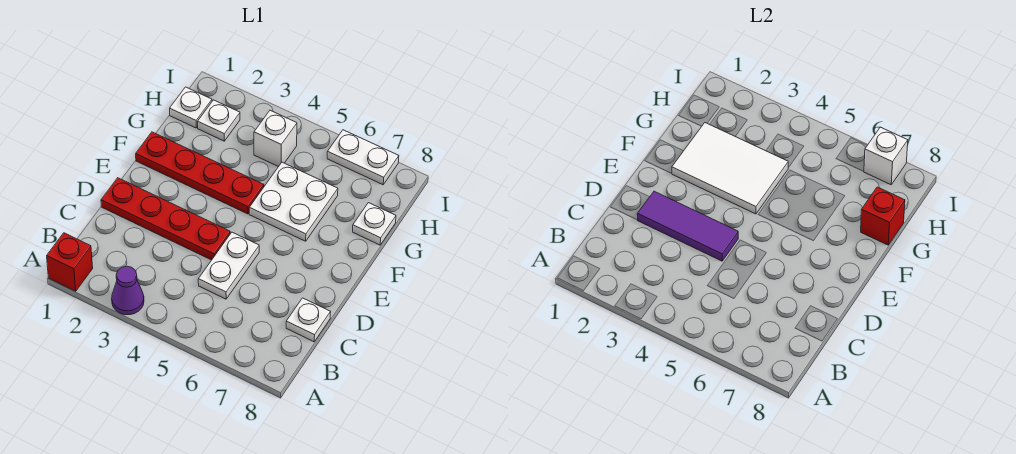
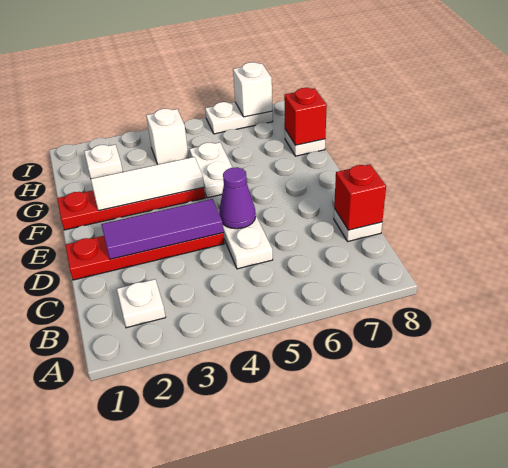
red brick A1 level 1 -> red brick C8 level 2
purple cone A3 level 1 -> purple cone D5 level 2
white tile F2:G4 level 2 -> white tile F2:F4 level 2
white plate F5:G6 level 1 -> white plate F5:G5 level 1
white plate H1 level 1 -> white plate B2 level 1

